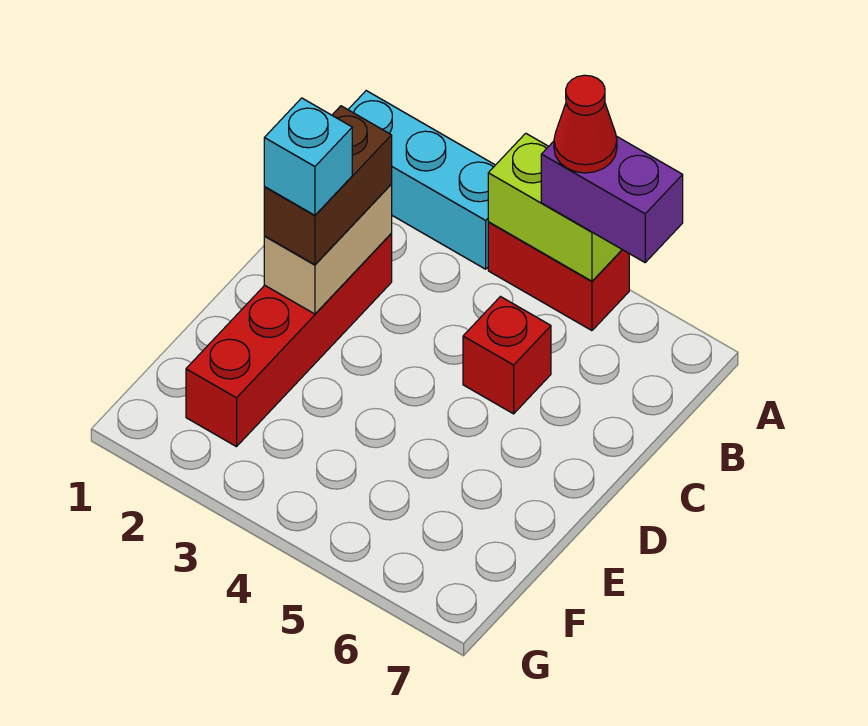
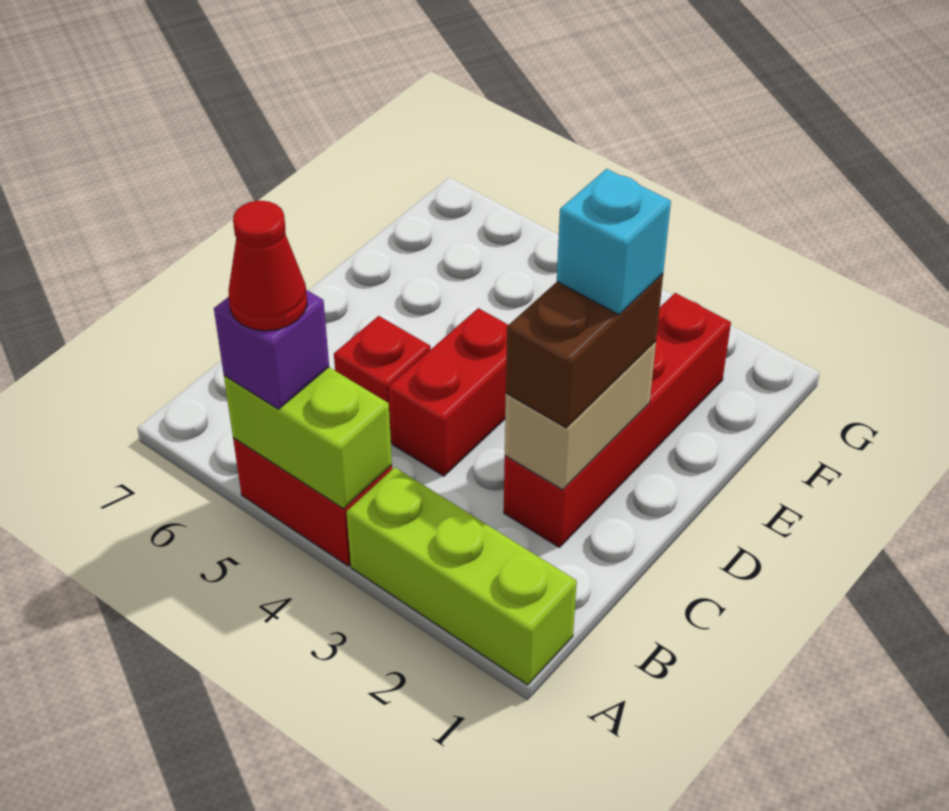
cyan brick A1:A3 level 1 -> lime brick A1:A3 level 1
purple brick A5:A6 level 3 -> purple brick A5 level 3
none -> red brick C4:D4 level 1

